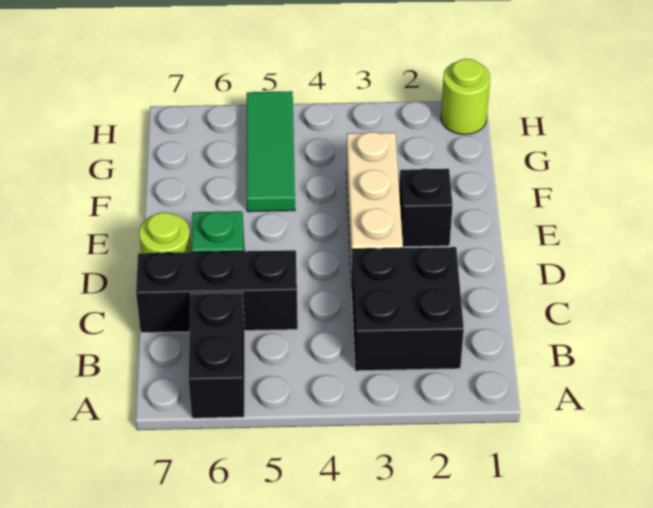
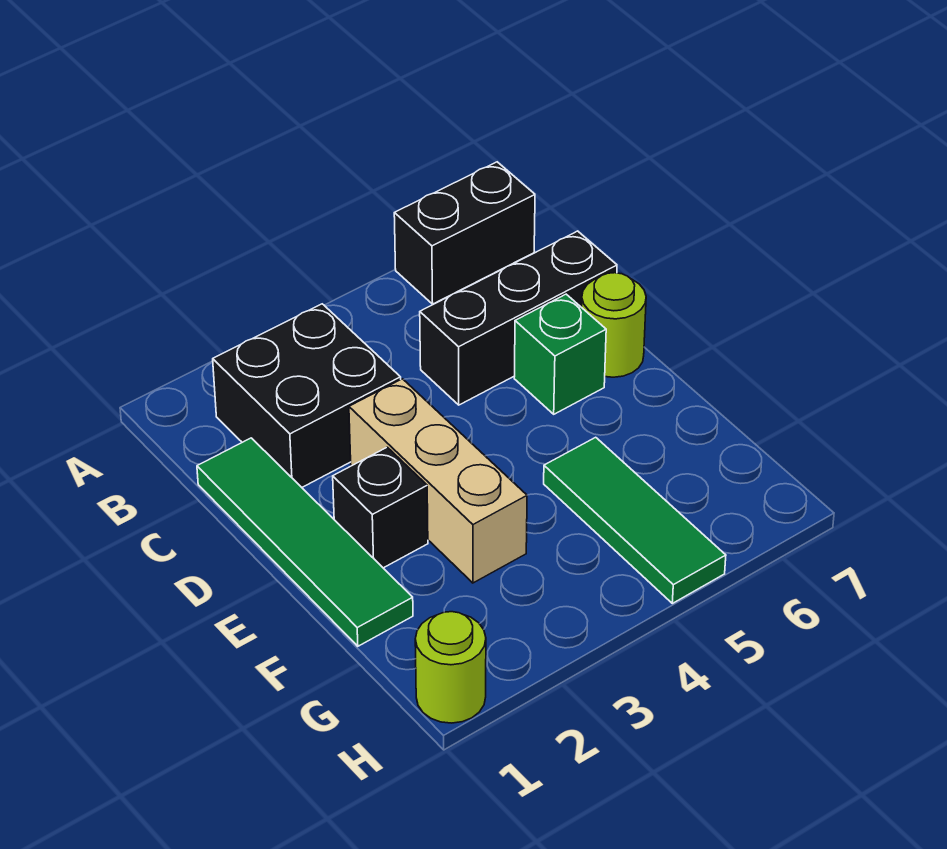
black brick A6:B6 level 1 -> black brick A6:A7 level 1
none -> green tile C1:F1 level 1

